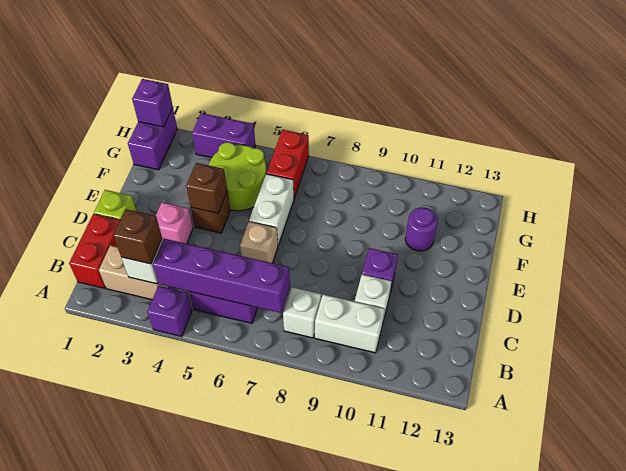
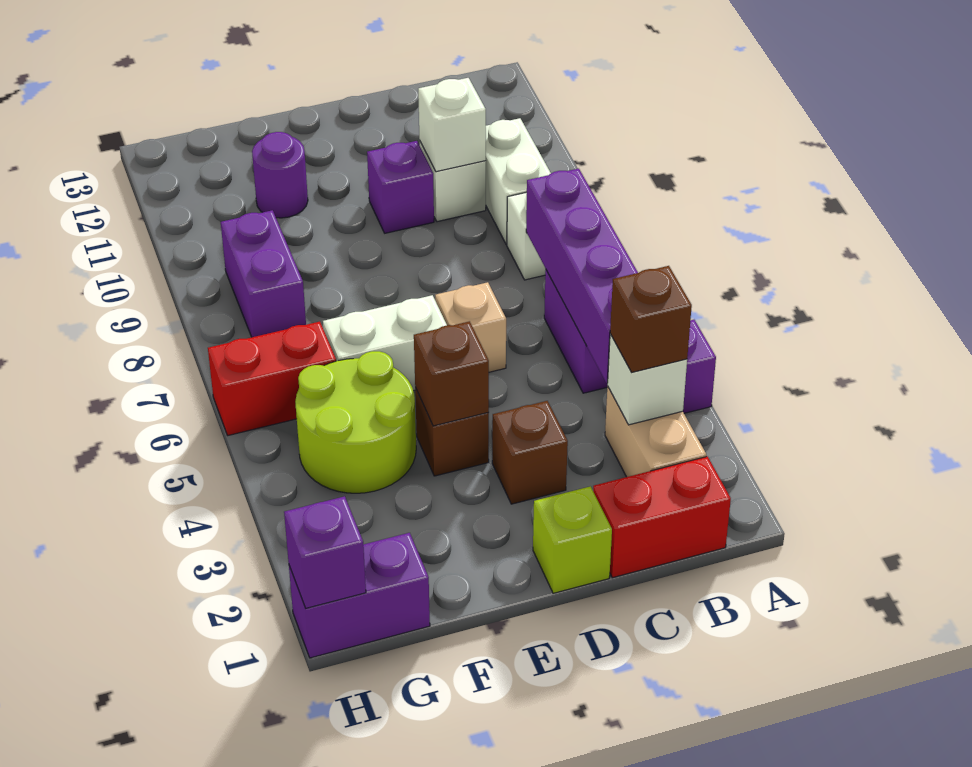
none -> white brick C10 level 2
pink brick D3 level 1 -> brown brick D3 level 1
purple brick H3:H4 level 1 -> purple brick G8:G9 level 1

